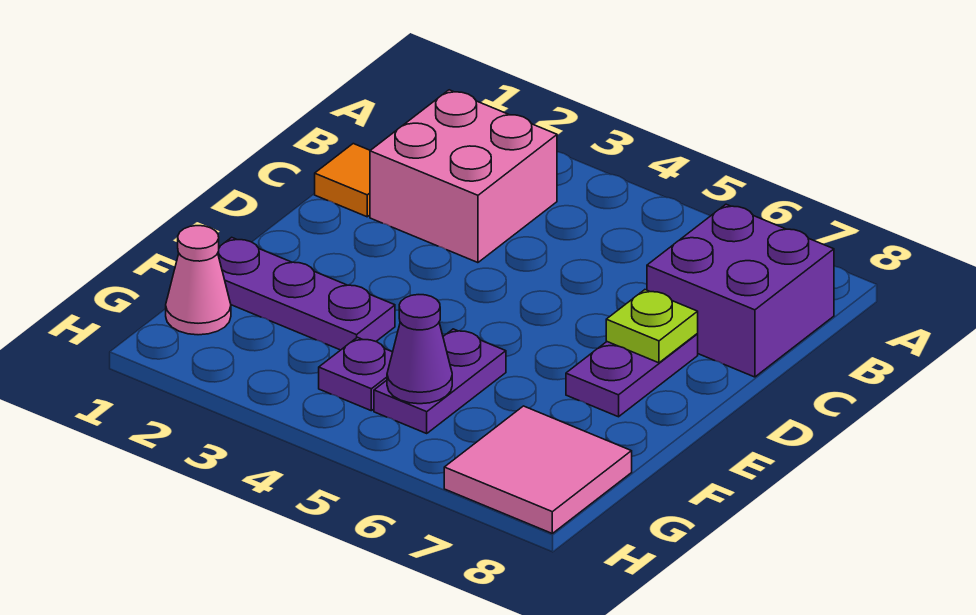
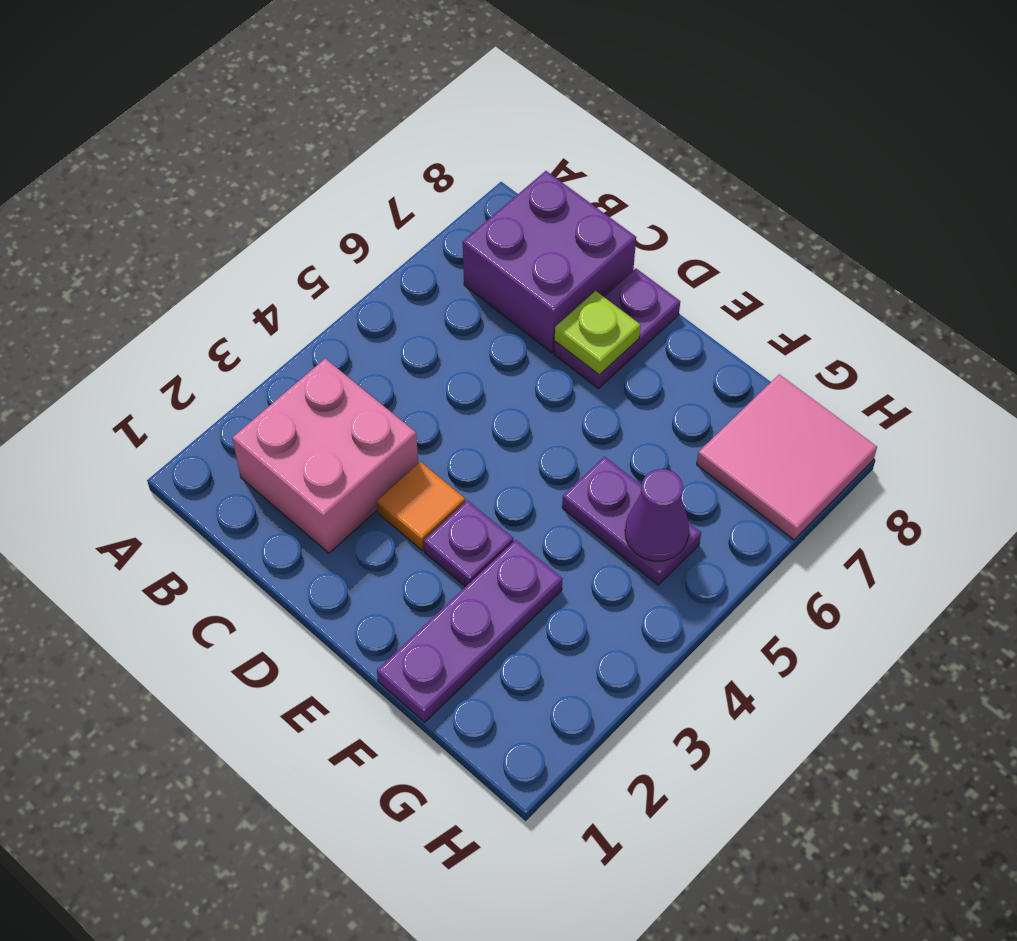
orange tile C1 level 1 -> orange tile D3 level 1
purple plate D7:E7 level 1 -> purple plate D7:D8 level 1
pink cone G1 level 1 -> none
purple plate G4 level 1 -> purple plate E3 level 1

